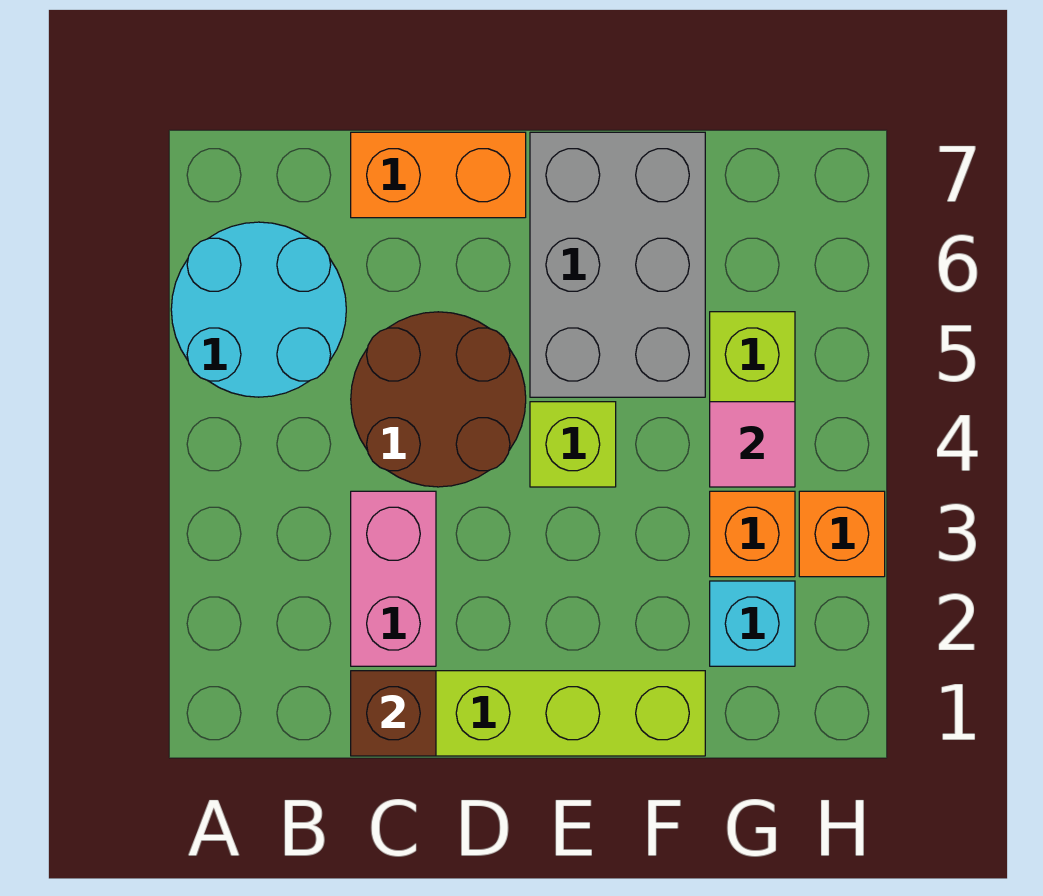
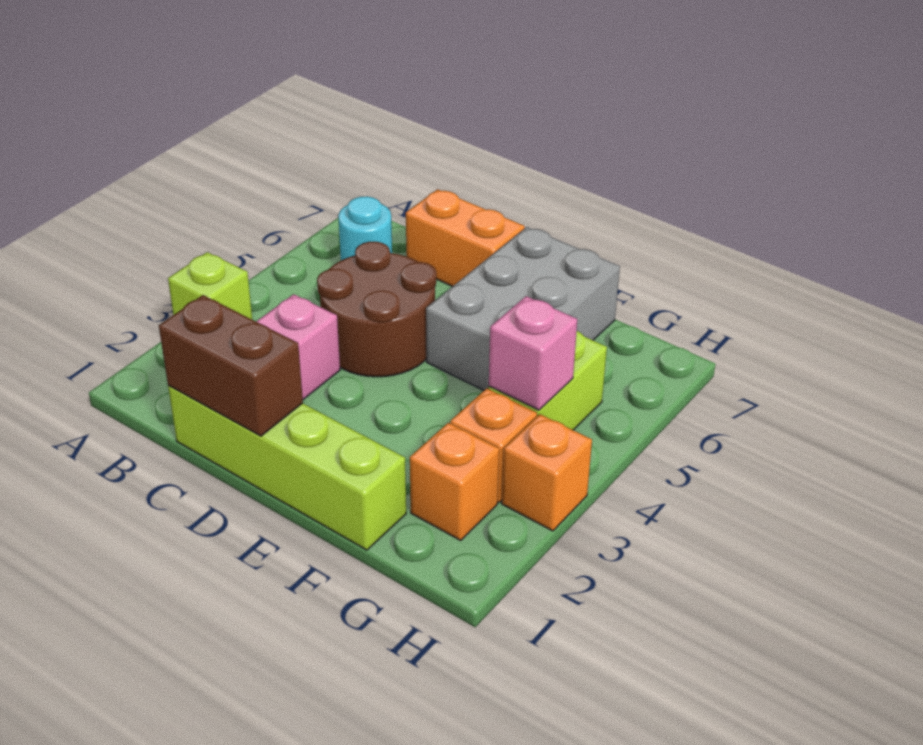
cyan round brick A5:B6 level 1 -> cyan round brick B6 level 1
brown brick C1 level 2 -> brown brick C1:D1 level 2
lime brick E4 level 1 -> lime brick A3 level 1
cyan brick G2 level 1 -> orange brick G2 level 1
pink tile G4 level 2 -> pink brick G4 level 2

